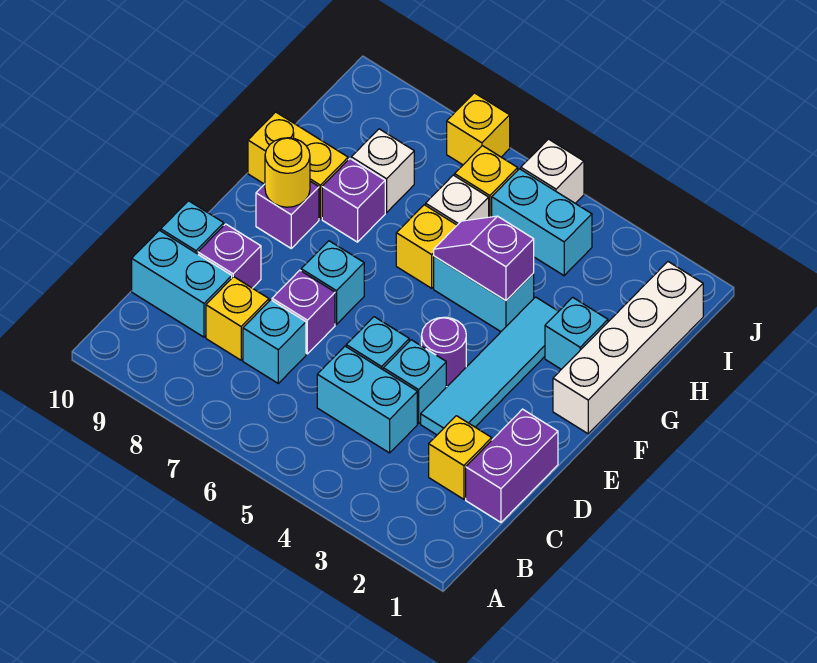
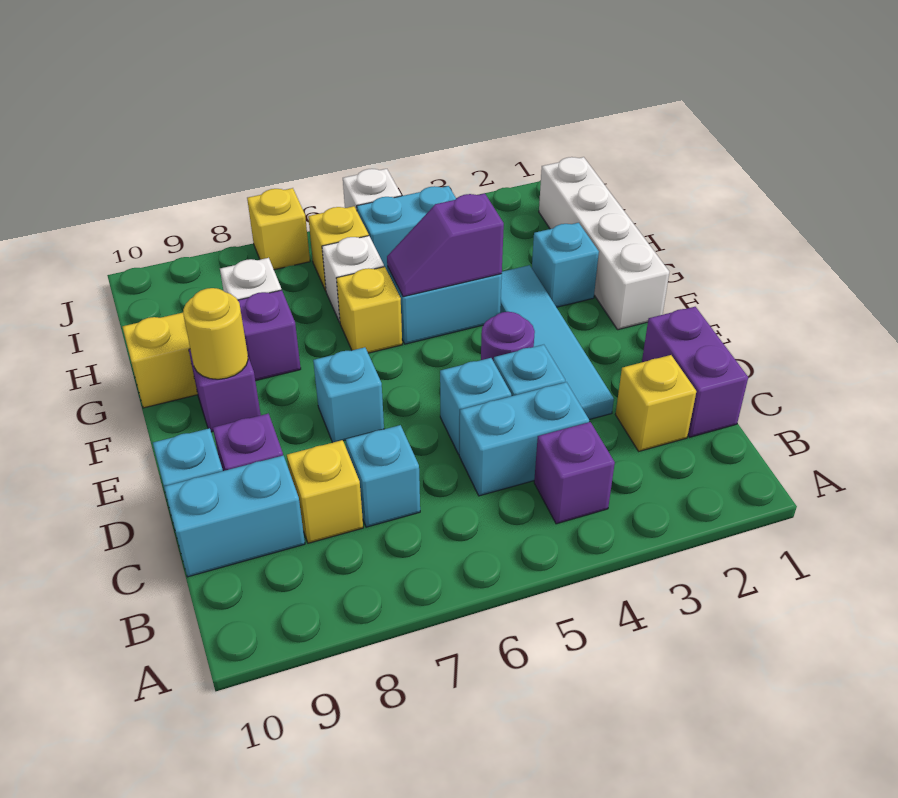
purple brick D7 level 1 -> purple brick B4 level 1

